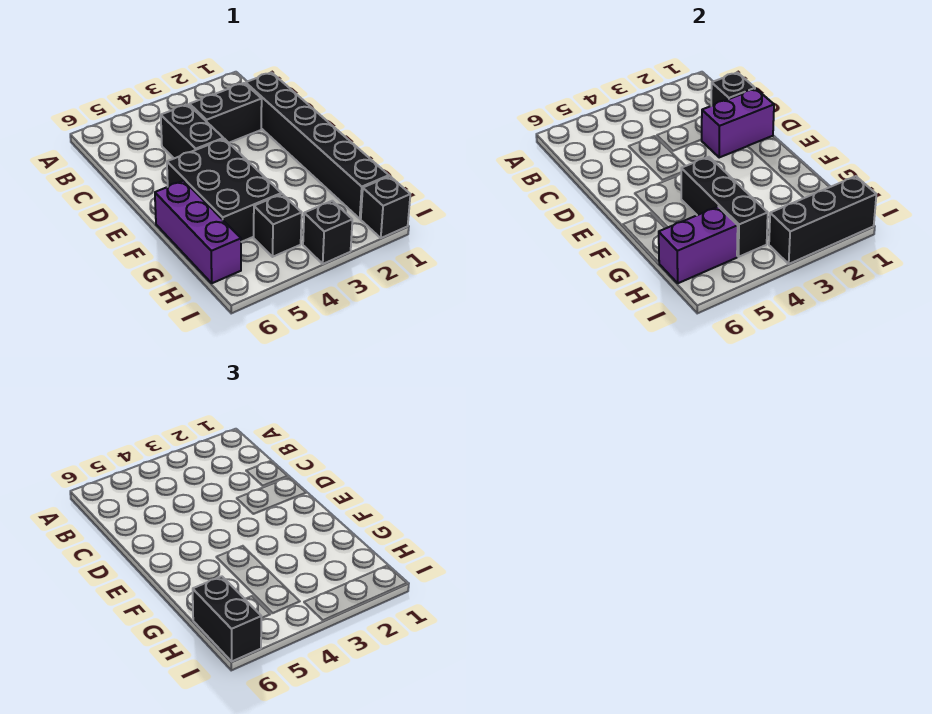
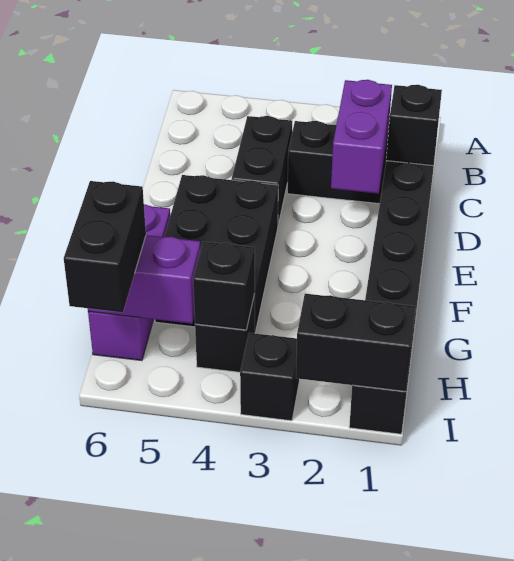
purple brick D1:D2 level 2 -> purple brick C2:D2 level 2
black brick F4:H4 level 2 -> black brick H4 level 2
black brick I1:I3 level 2 -> black brick I1:I2 level 2

